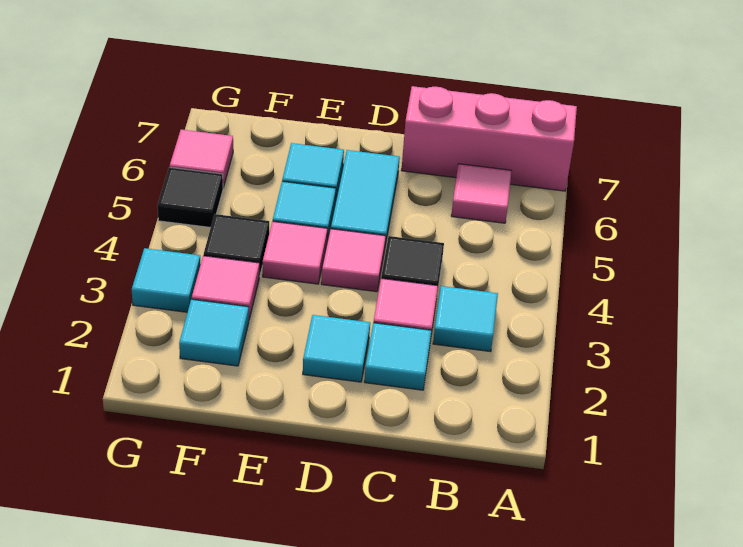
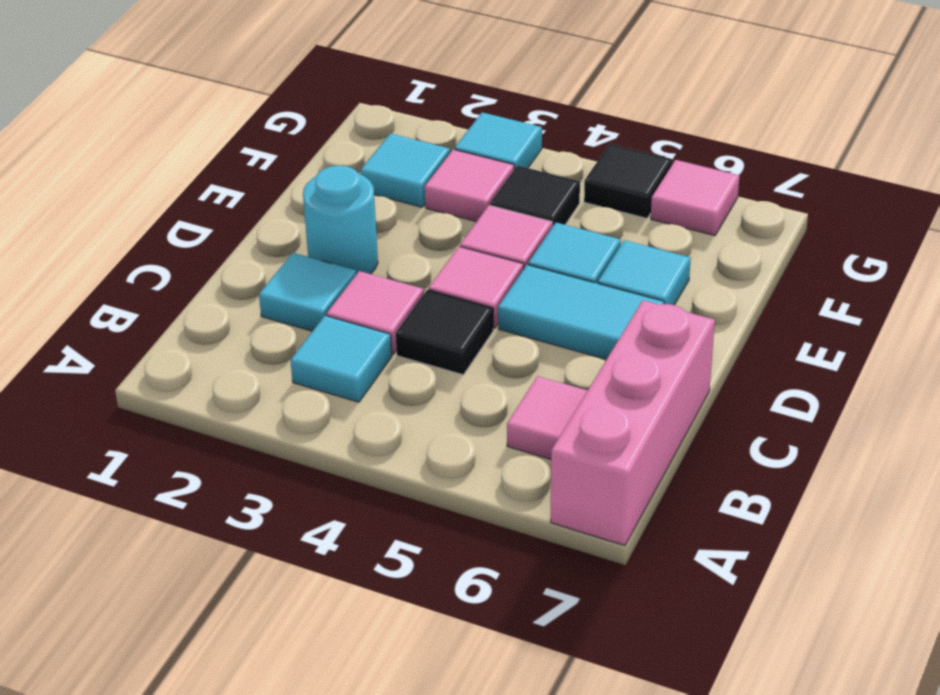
cyan tile D2 level 1 -> cyan round brick D2 level 1

